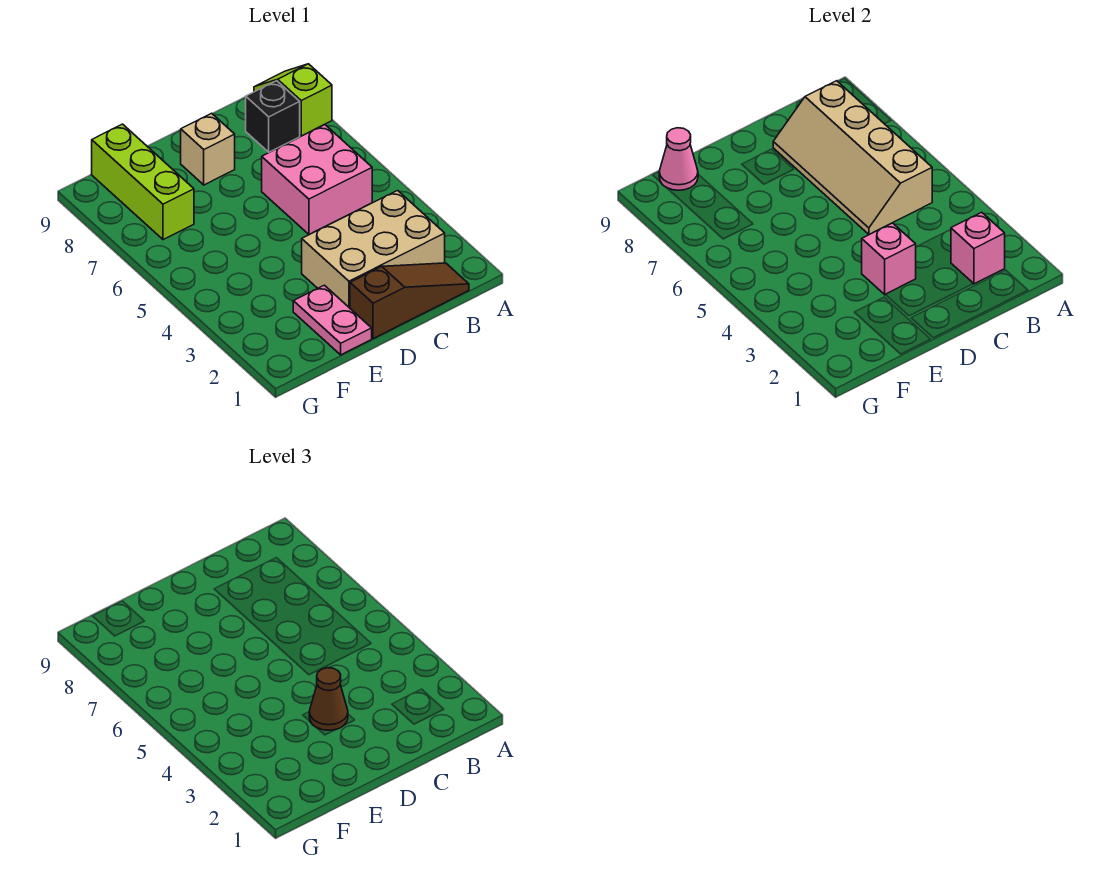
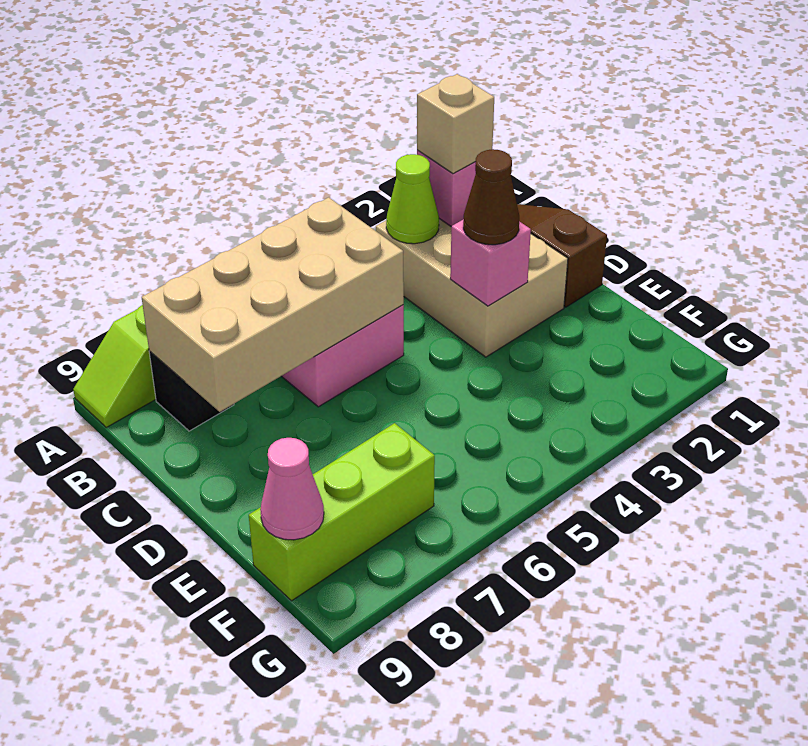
none -> lime cone B3 level 2
tan slope B5:C8 level 2 top B -> tan brick B5:C8 level 2
tan brick D8 level 1 -> tan brick B2 level 3
pink plate E1:E2 level 1 -> none

